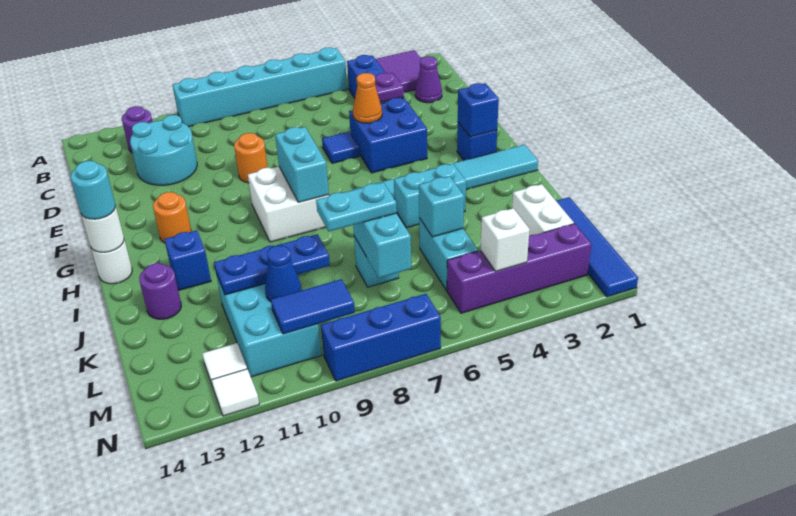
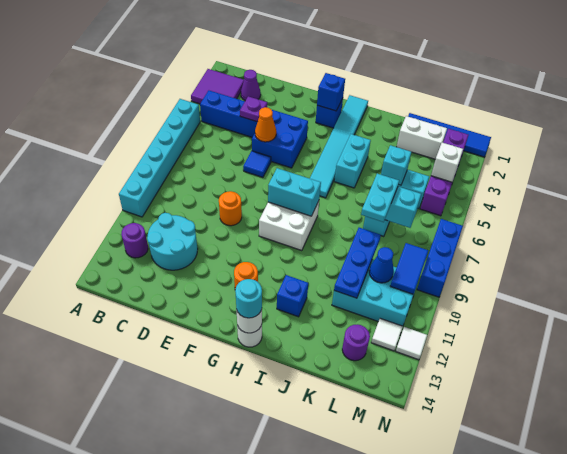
purple round brick J13 level 1 -> purple round brick L13 level 1

